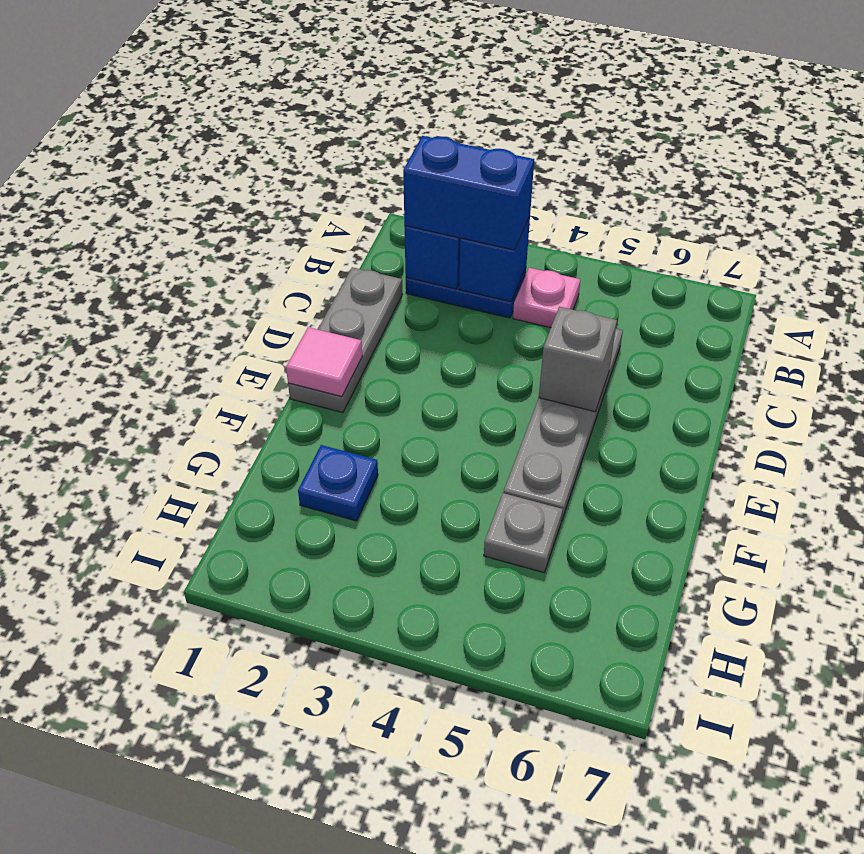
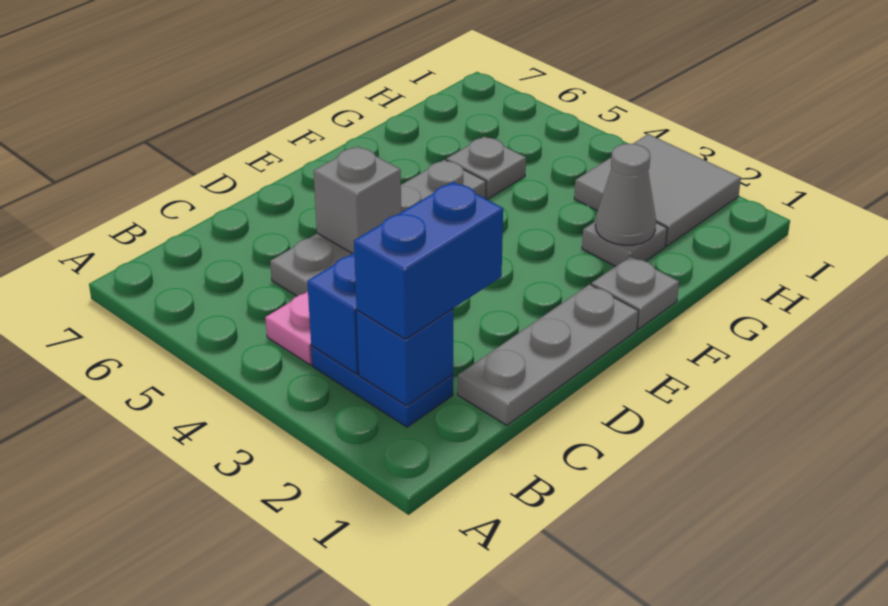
blue brick B2:B3 level 3 -> blue brick B2:C2 level 3
pink tile E1 level 2 -> none
none -> grey plate F1 level 1
blue plate G2 level 1 -> grey plate G2 level 1
none -> grey cone G2 level 2
none -> grey tile H2:I3 level 1

